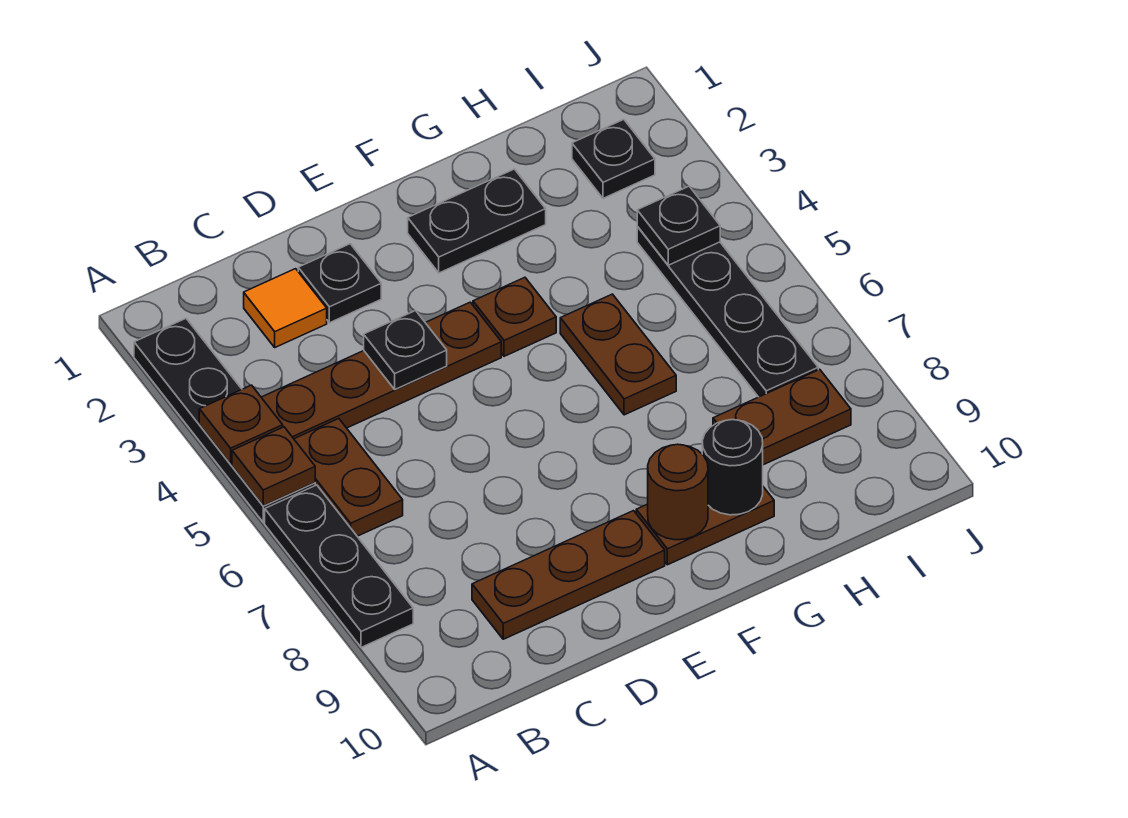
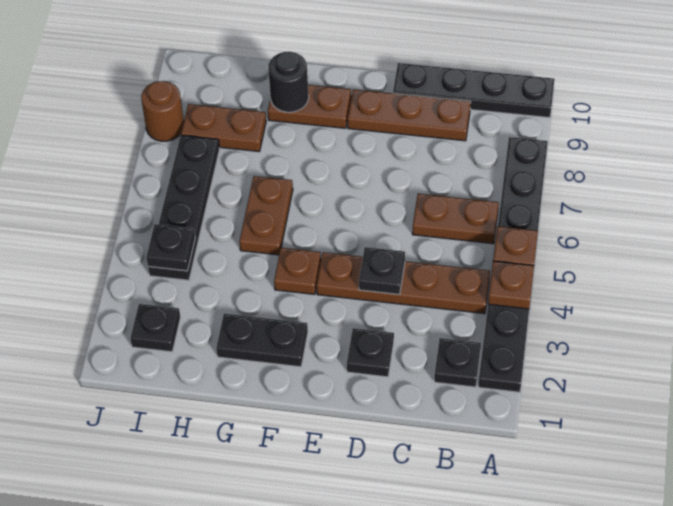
none -> black plate A10:D10 level 1
none -> black plate B2 level 1
brown plate B5:B6 level 1 -> brown plate B6:C6 level 1
orange tile C2 level 1 -> none
brown round brick F9 level 2 -> brown round brick J8 level 1

